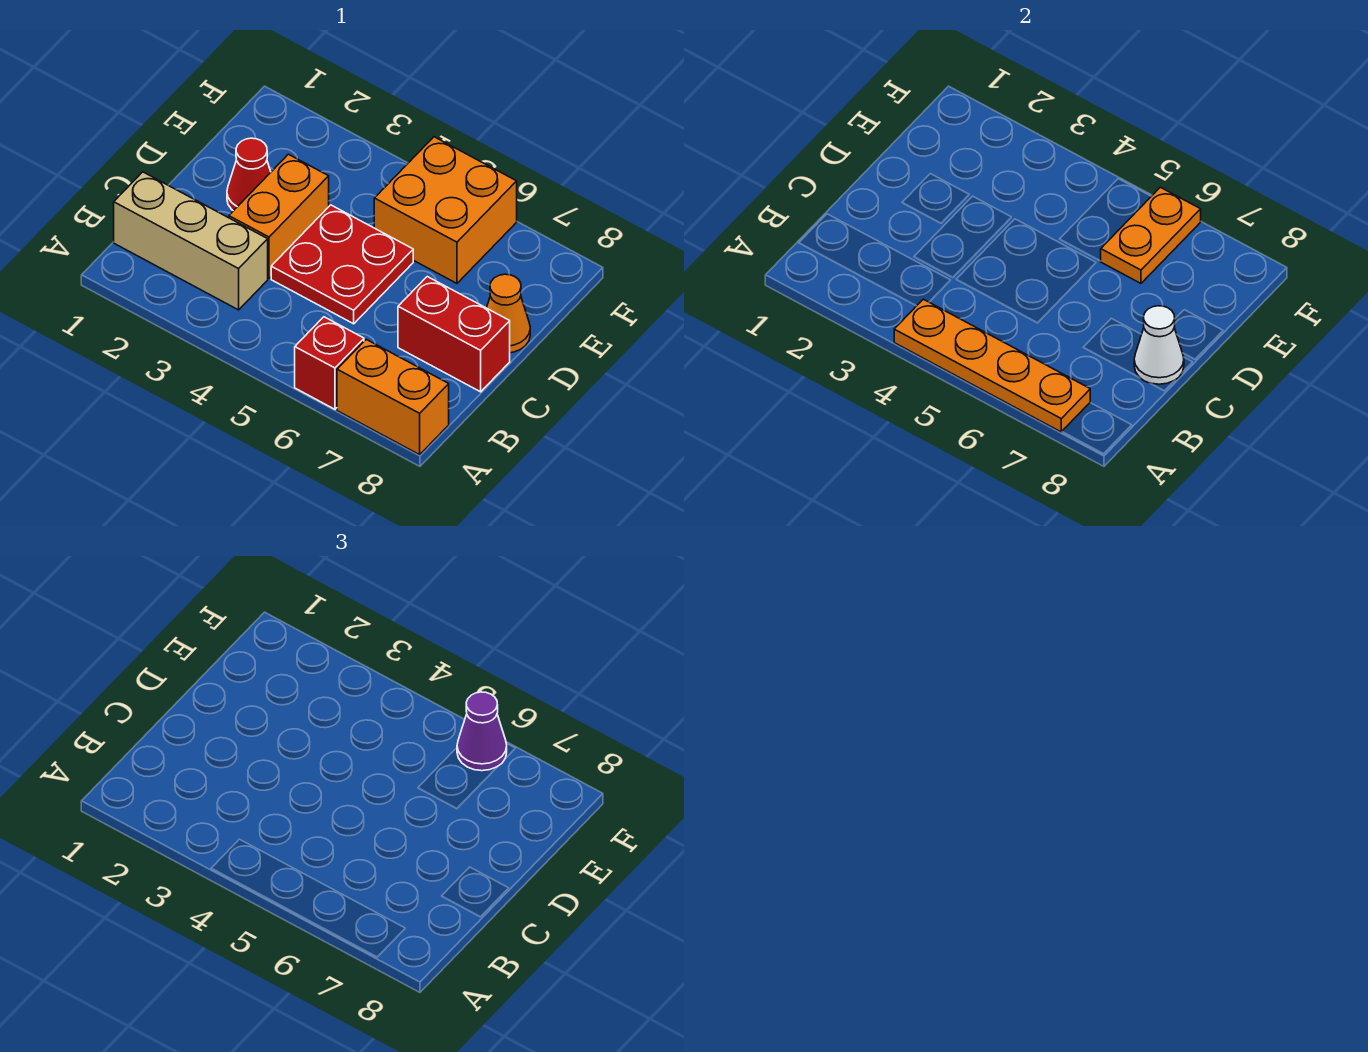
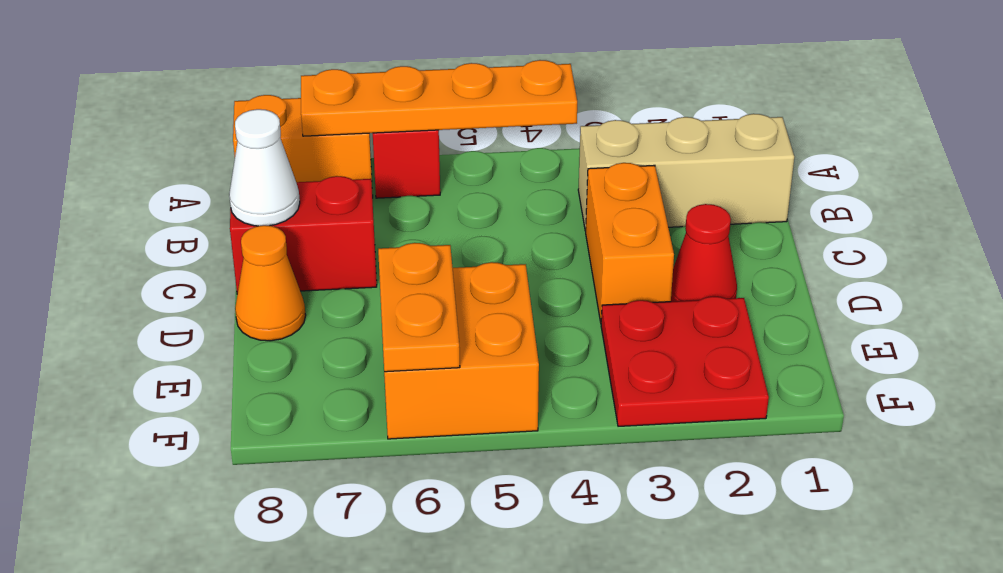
red plate C4:D5 level 1 -> red plate E2:F3 level 1
purple cone F6 level 3 -> none

